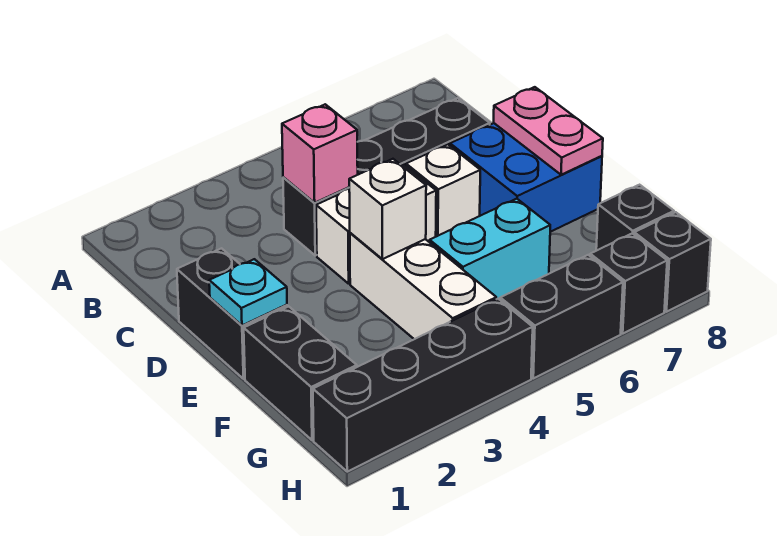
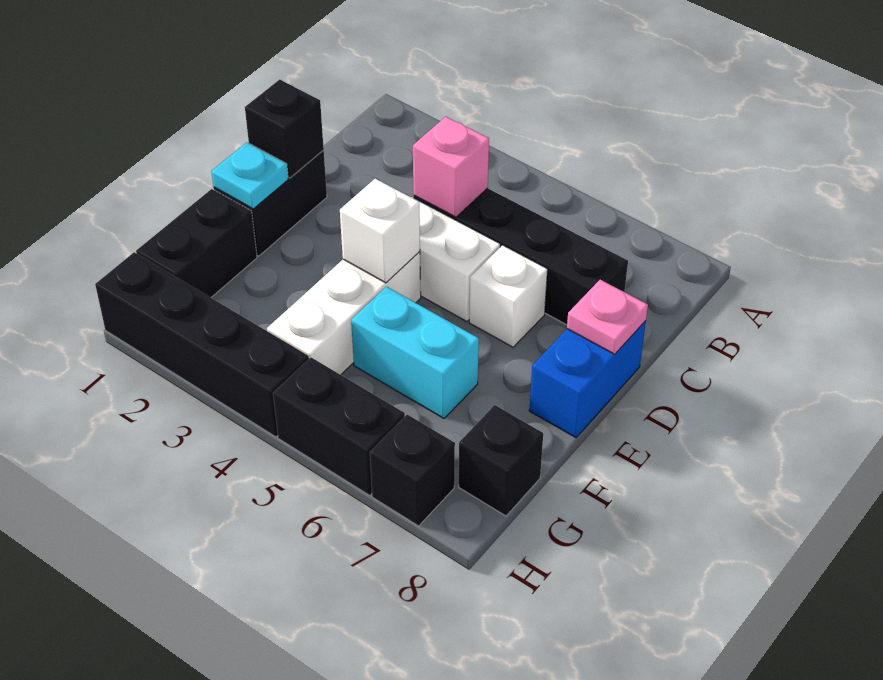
blue brick D7:E8 level 1 -> blue brick D8:E8 level 1
pink plate D8:E8 level 2 -> pink plate D8 level 2
black brick H8 level 1 -> black brick D1 level 2

